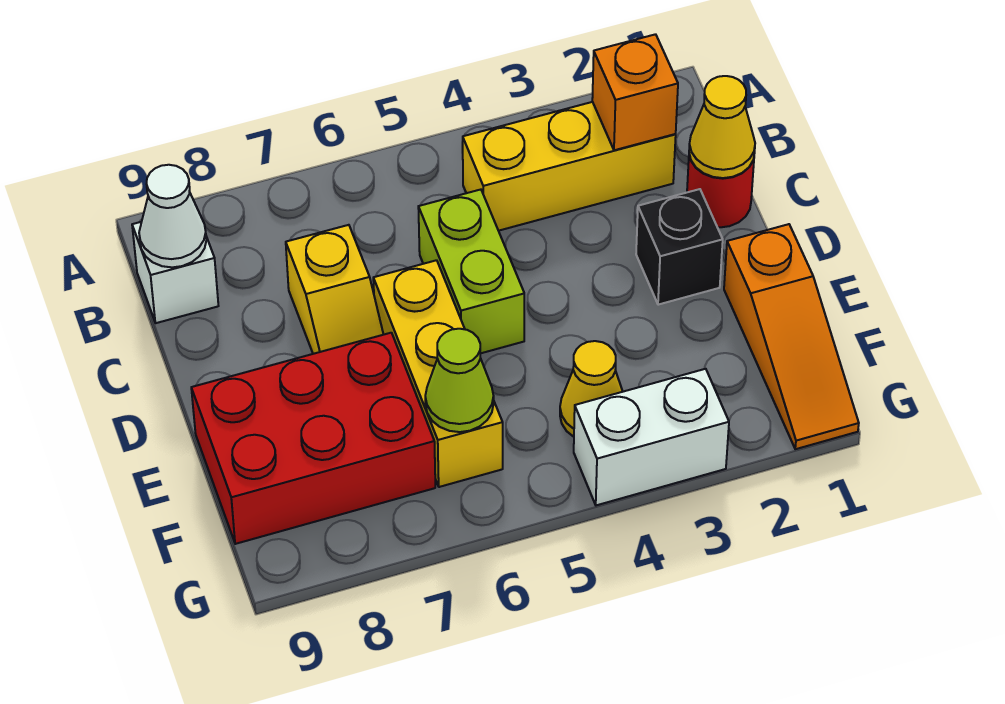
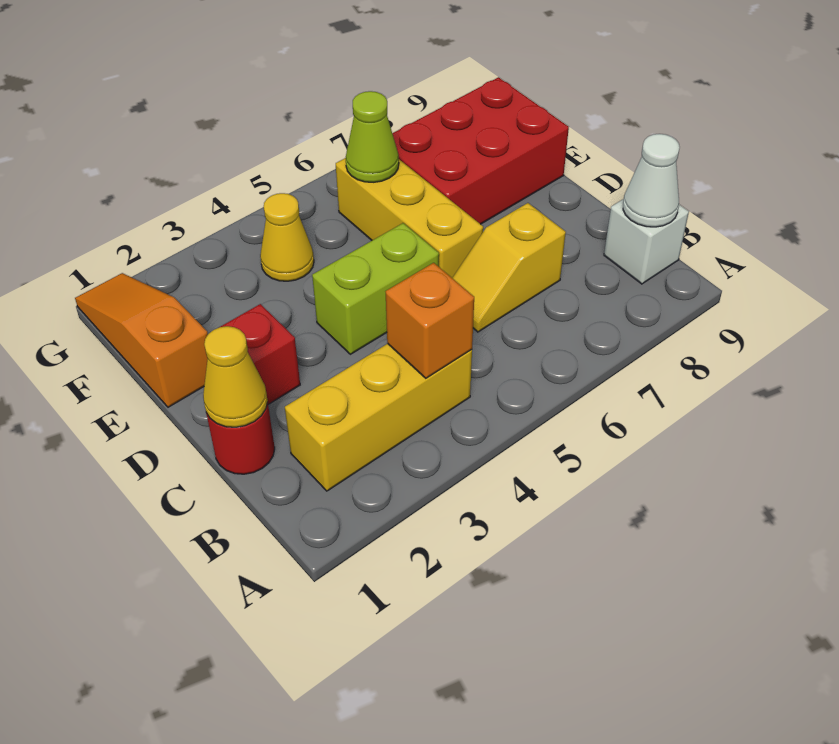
orange brick B2 level 2 -> orange brick B4 level 2
lime brick C5:D5 level 1 -> lime brick D4:D5 level 1
yellow slope C7:D7 level 1 top C -> yellow slope C6:C7 level 1 top 7
black brick D2 level 1 -> red brick D2 level 1
white brick G3:G4 level 1 -> none

